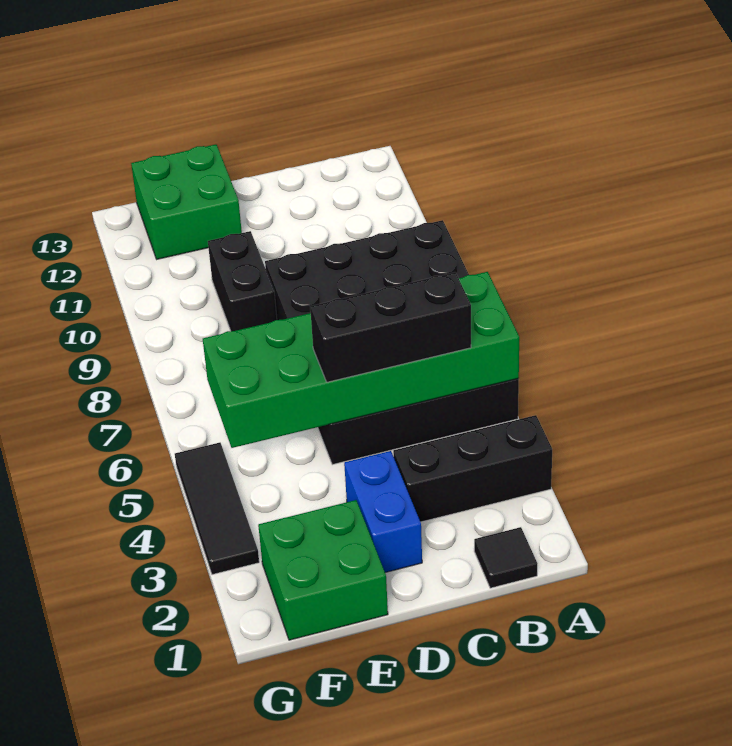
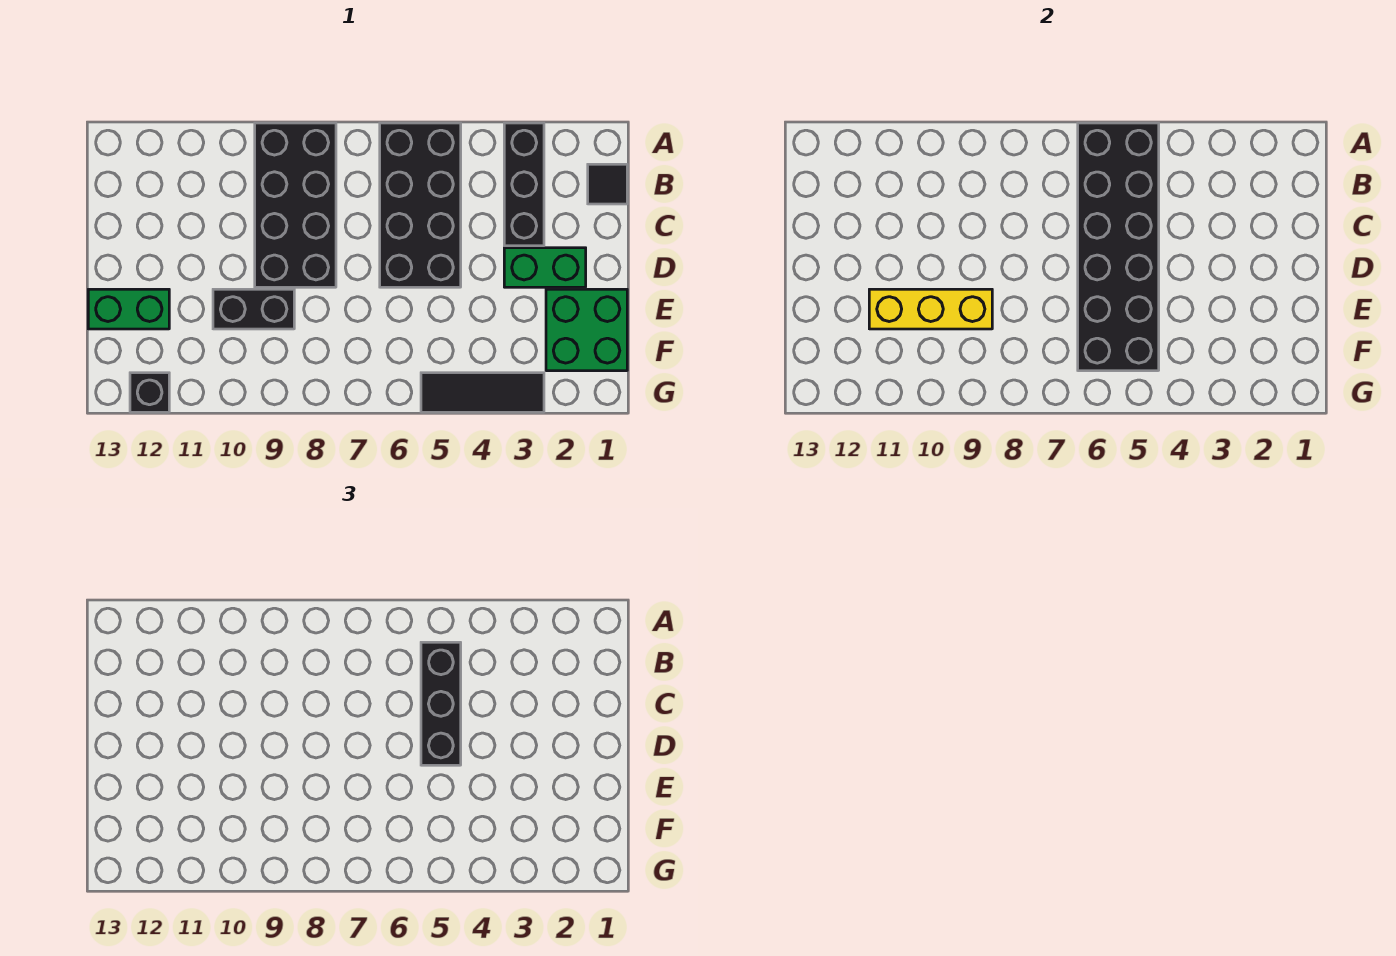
green brick A5:F6 level 2 -> black brick A5:F6 level 2
blue brick D2:D3 level 1 -> green brick D2:D3 level 1
none -> yellow brick E9:E11 level 2
green brick E12:F13 level 1 -> green brick E12:E13 level 1
none -> black brick G12 level 1

